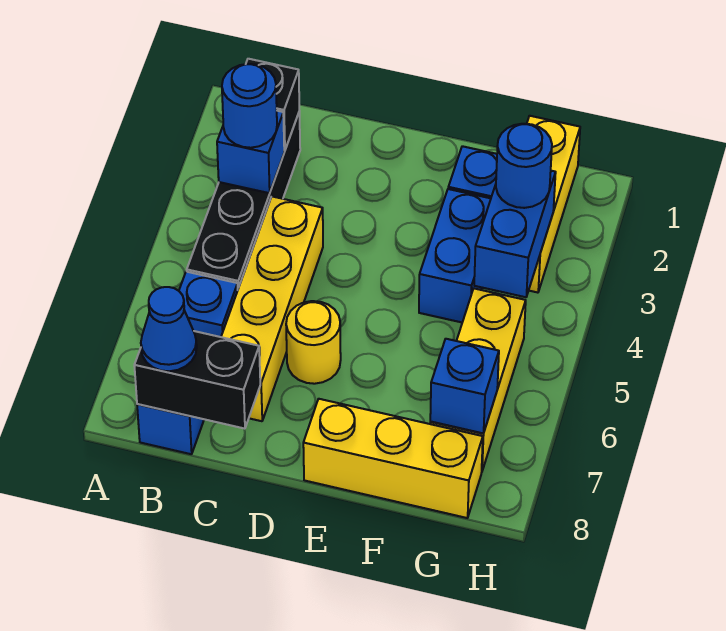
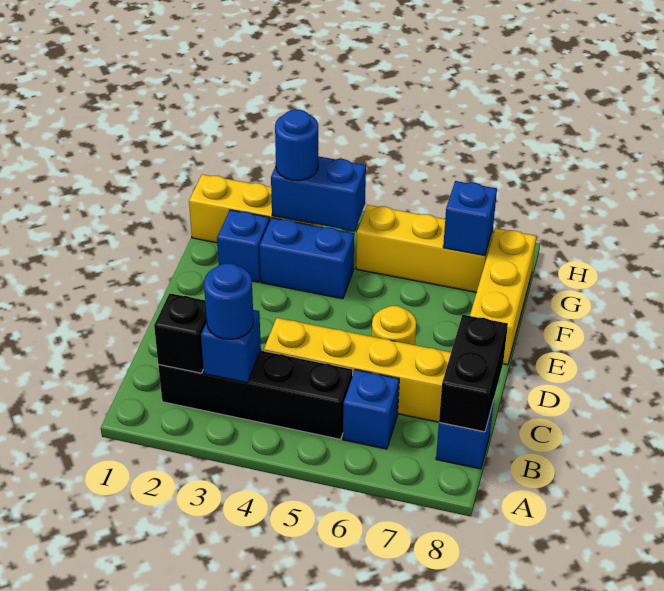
blue cone B8 level 3 -> none

